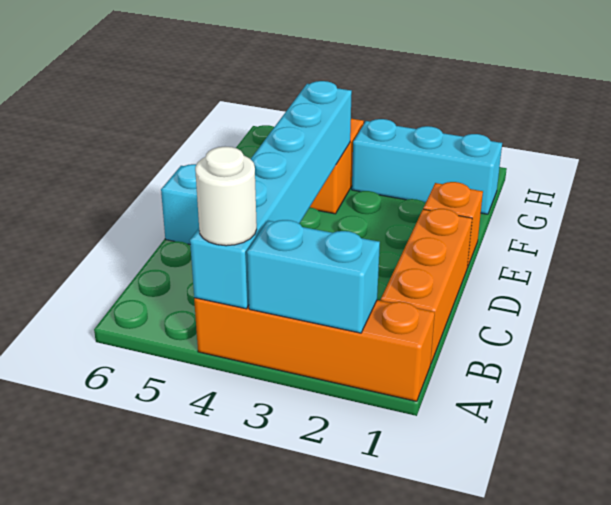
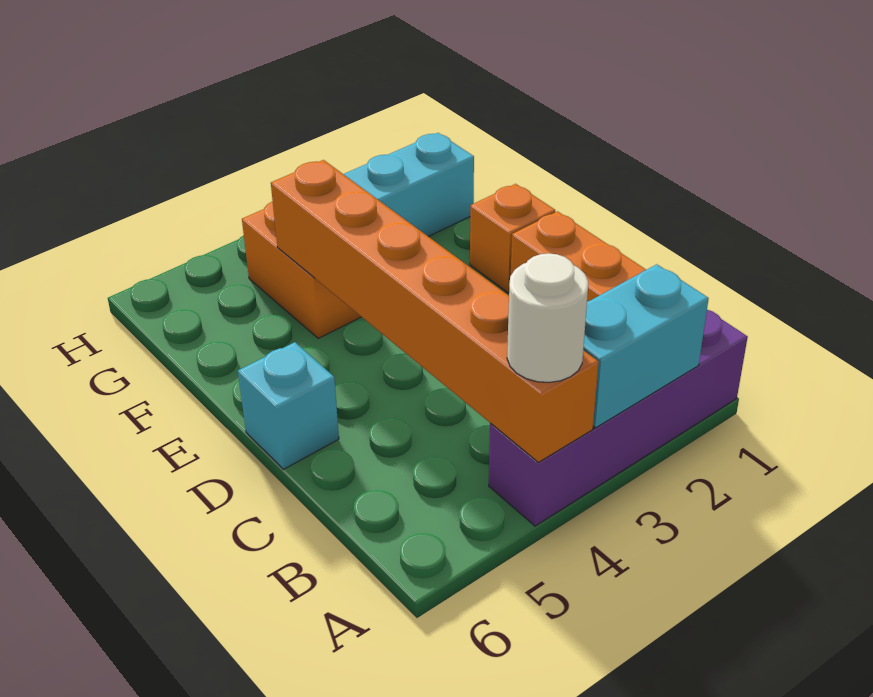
orange brick A1:A4 level 1 -> purple brick A1:A4 level 1
cyan brick A4:F4 level 2 -> orange brick A4:F4 level 2

